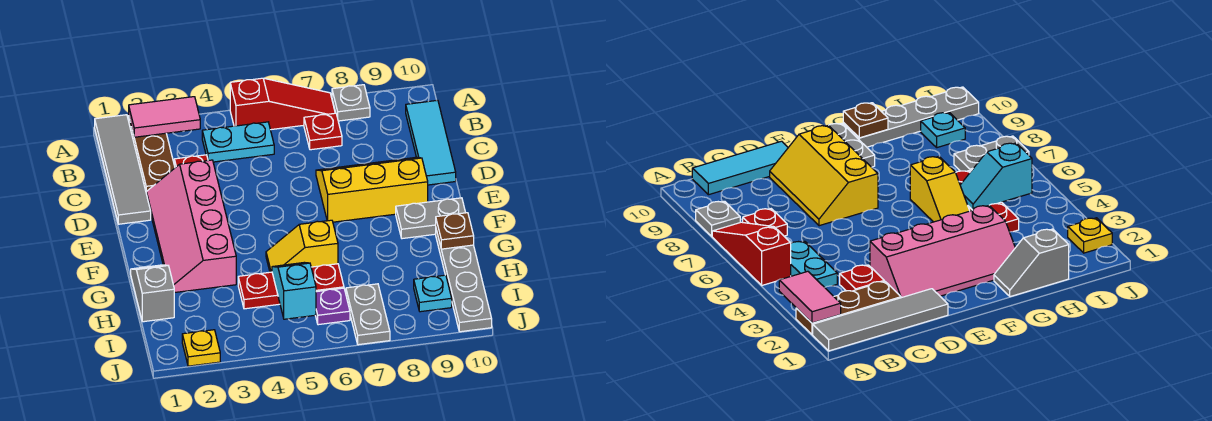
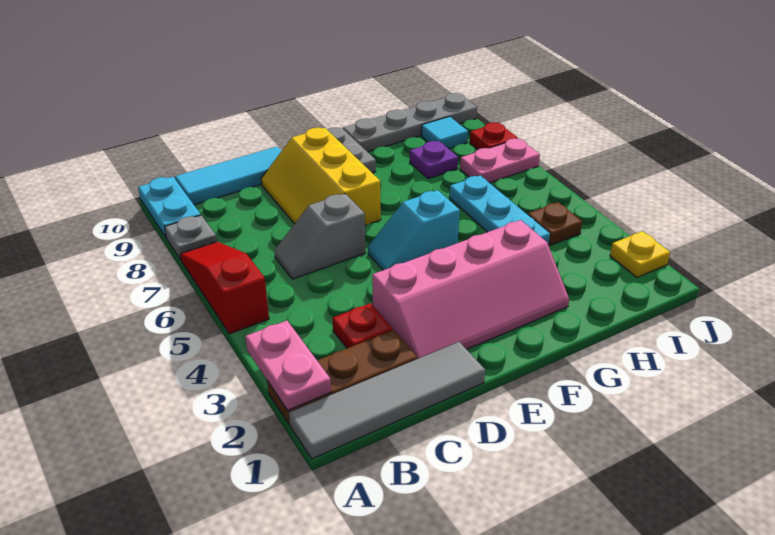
pink tile A2:A3 level 2 -> pink plate A2:A3 level 2
cyan plate B4:B5 level 1 -> cyan plate A9:A10 level 1
red plate B7 level 1 -> red plate J8 level 1
grey slope G1:H1 level 1 top H -> grey slope C6:D6 level 1 top D
yellow slope G5:G6 level 1 top 6 -> none
brown plate G10 level 2 -> brown plate I4 level 1
red plate H4:H6 level 1 -> cyan plate H4:H6 level 1
cyan slope H5:I5 level 2 top I -> cyan slope E5:F5 level 1 top F
purple plate I6 level 1 -> purple plate H8 level 1
grey plate I7:J7 level 1 -> pink plate I7:J7 level 1
cyan plate I9 level 1 -> cyan tile I9 level 1

